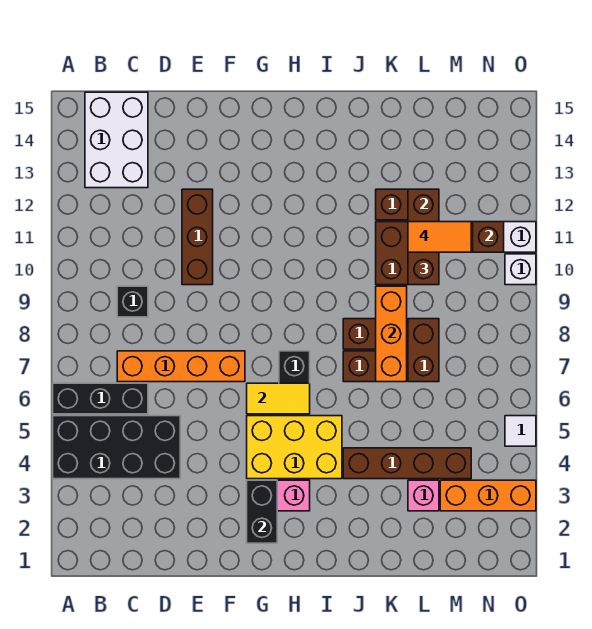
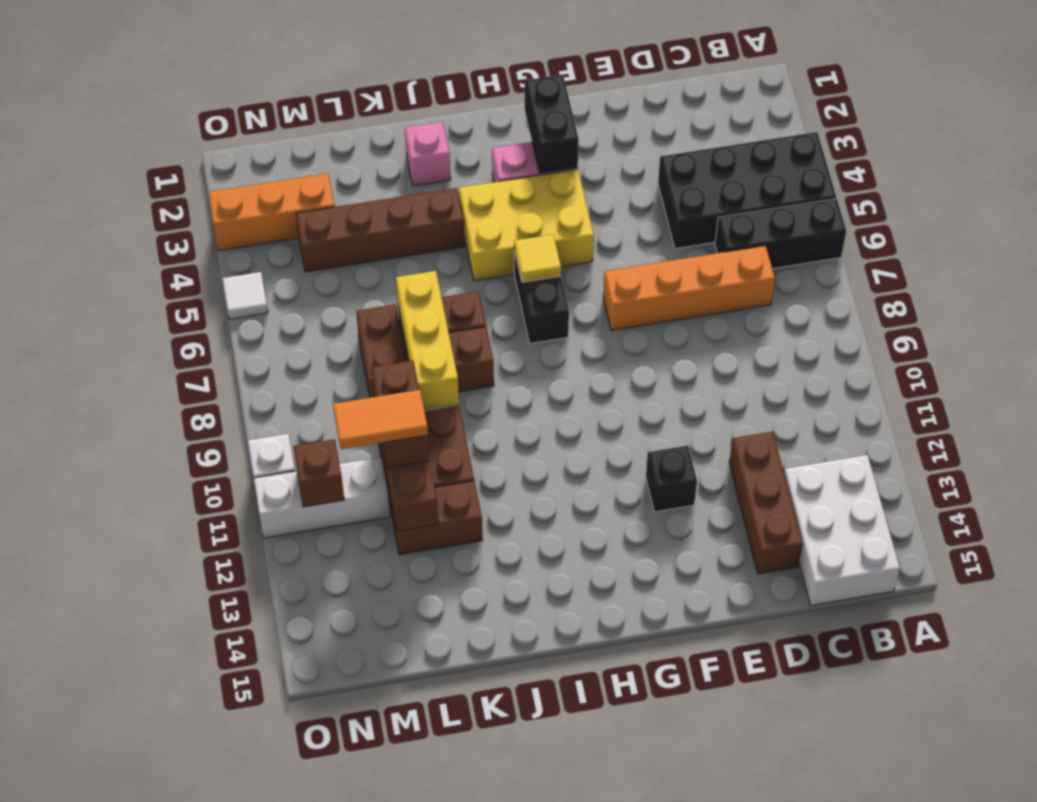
black brick C9 level 1 -> black brick F12 level 1
brown brick E10:E12 level 1 -> brown brick D12:D14 level 1
yellow tile G6:H6 level 2 -> yellow tile H6 level 2
orange brick K7:K9 level 2 -> yellow brick K7:K9 level 2
pink brick L3 level 1 -> pink brick J2 level 1

